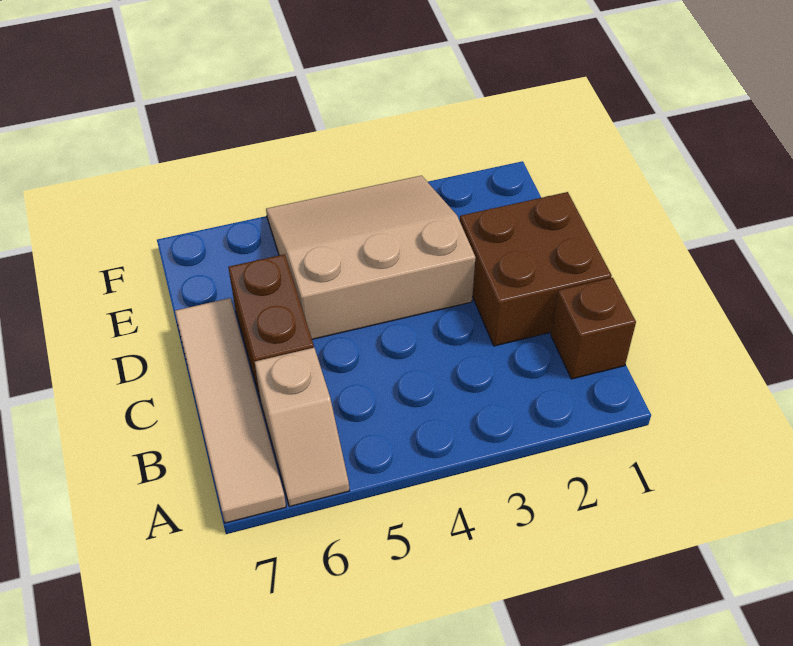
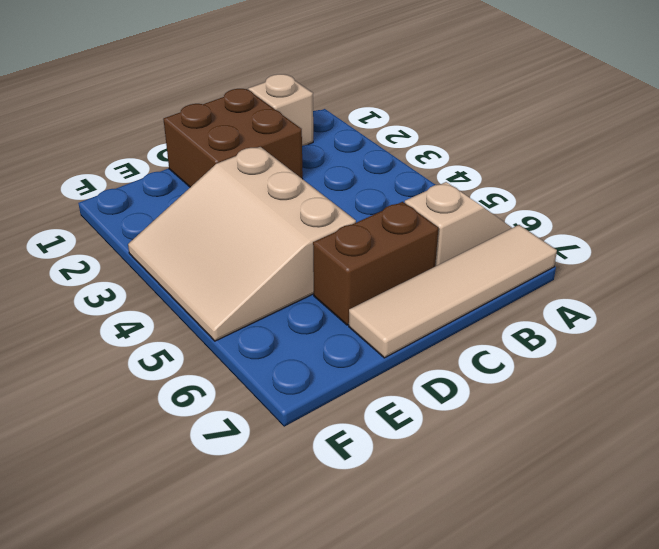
brown brick B1 level 1 -> tan brick B1 level 1

